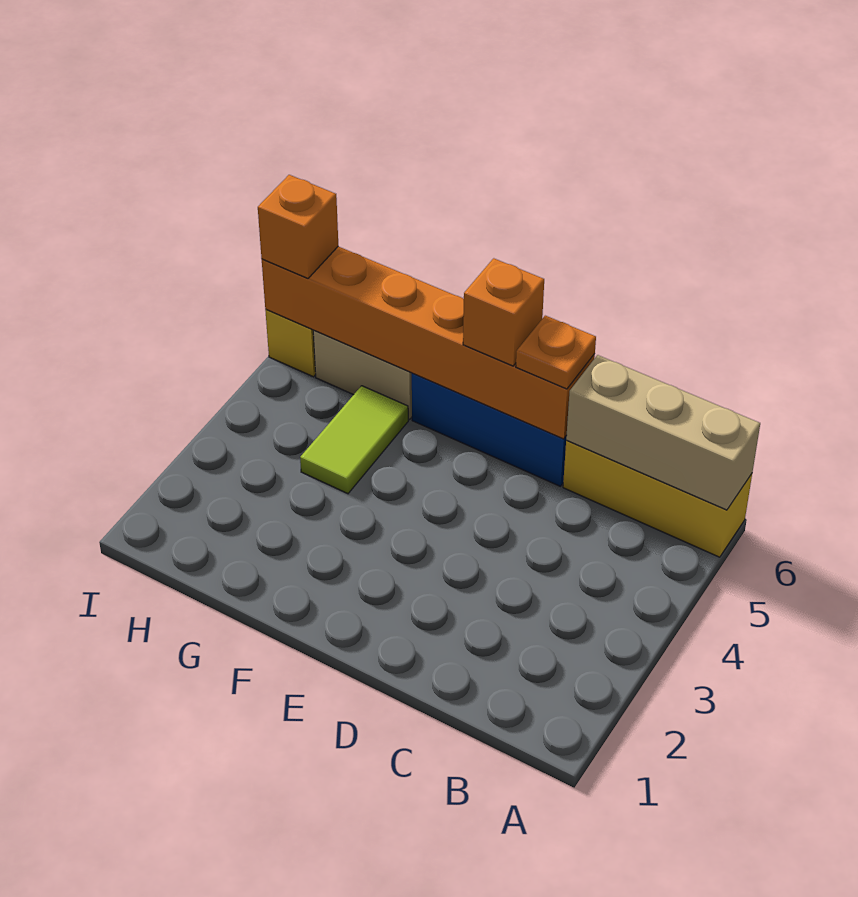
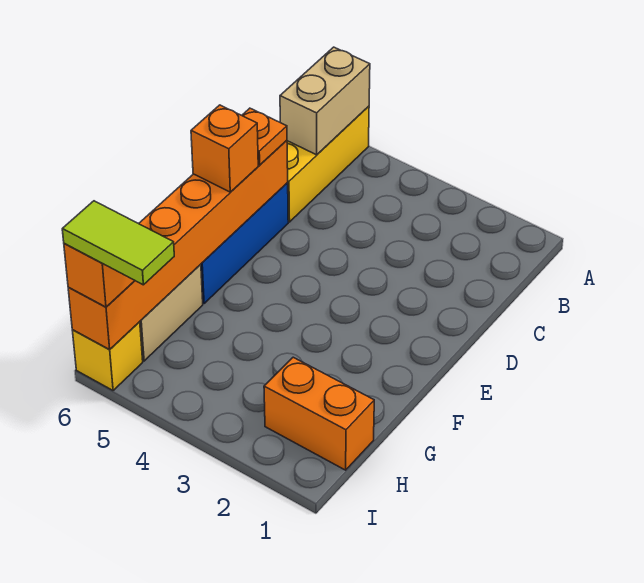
tan brick A6:C6 level 2 -> tan brick A6:B6 level 2
lime tile G4:G5 level 1 -> lime tile I5:I6 level 4
none -> orange brick H1:H2 level 1

